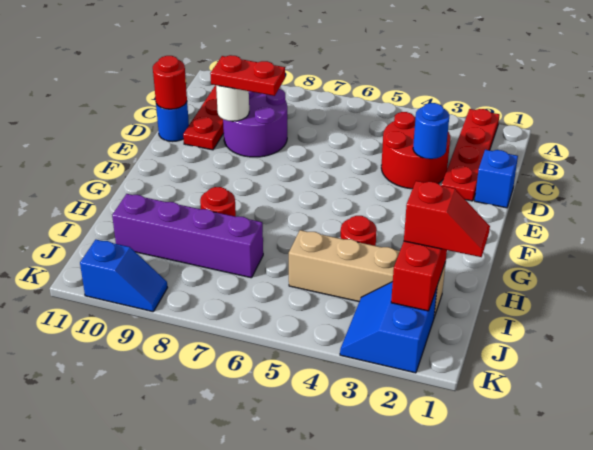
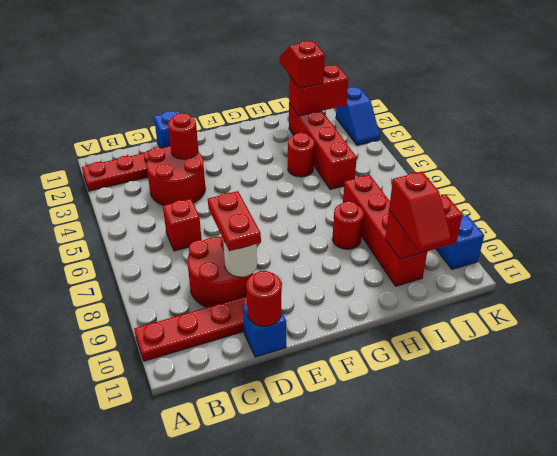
none -> red brick C6 level 1
purple round brick C8:D9 level 1 -> red round brick C8:D9 level 1
blue round brick D3 level 2 -> red round brick D3 level 2
blue round brick D11 level 1 -> blue brick D11 level 1
tan brick I2:I5 level 1 -> red brick I2:I5 level 1
purple brick I7:I10 level 1 -> red brick I7:I10 level 1
none -> red brick I10:J10 level 2
none -> red slope I10:I11 level 3 top 10
blue slope J2:K3 level 1 top 2 -> blue slope K2:K3 level 1 top 2

